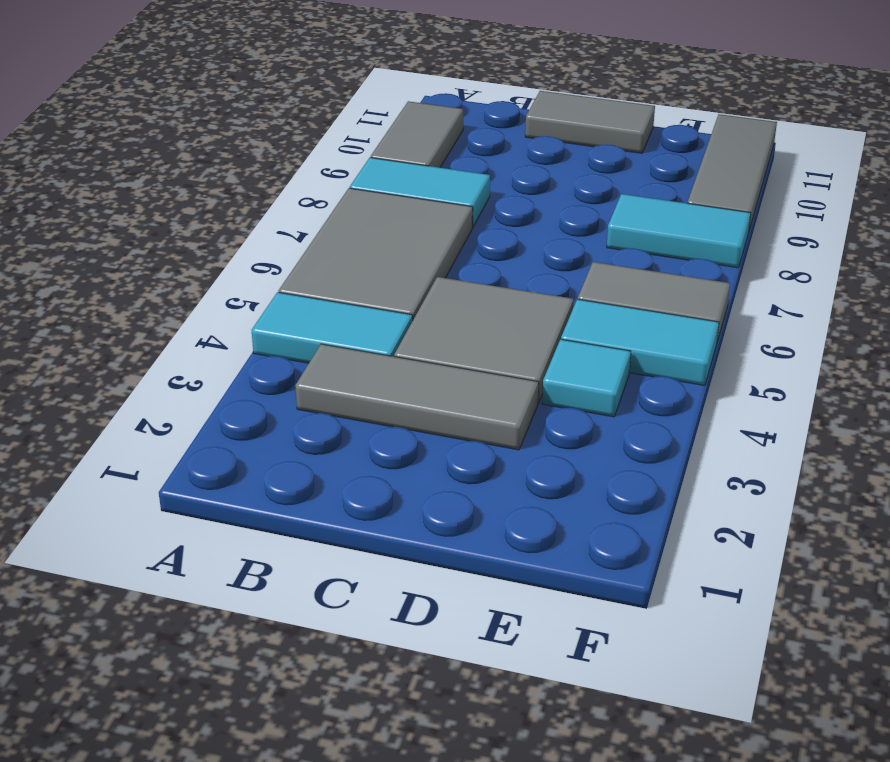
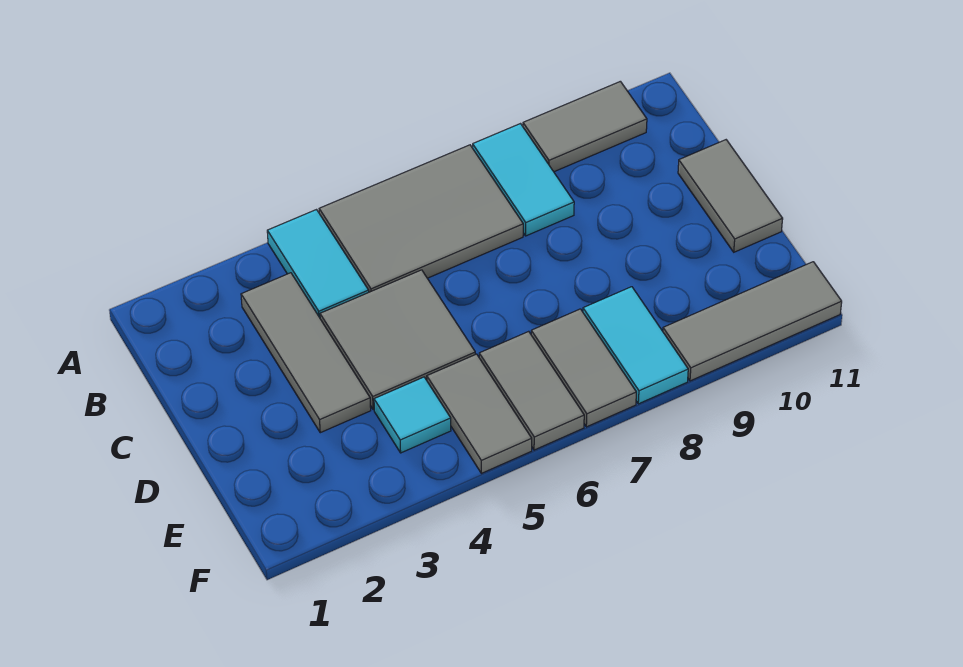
cyan tile E5:F5 level 1 -> grey tile E5:F5 level 1
none -> grey tile E7:F7 level 1

